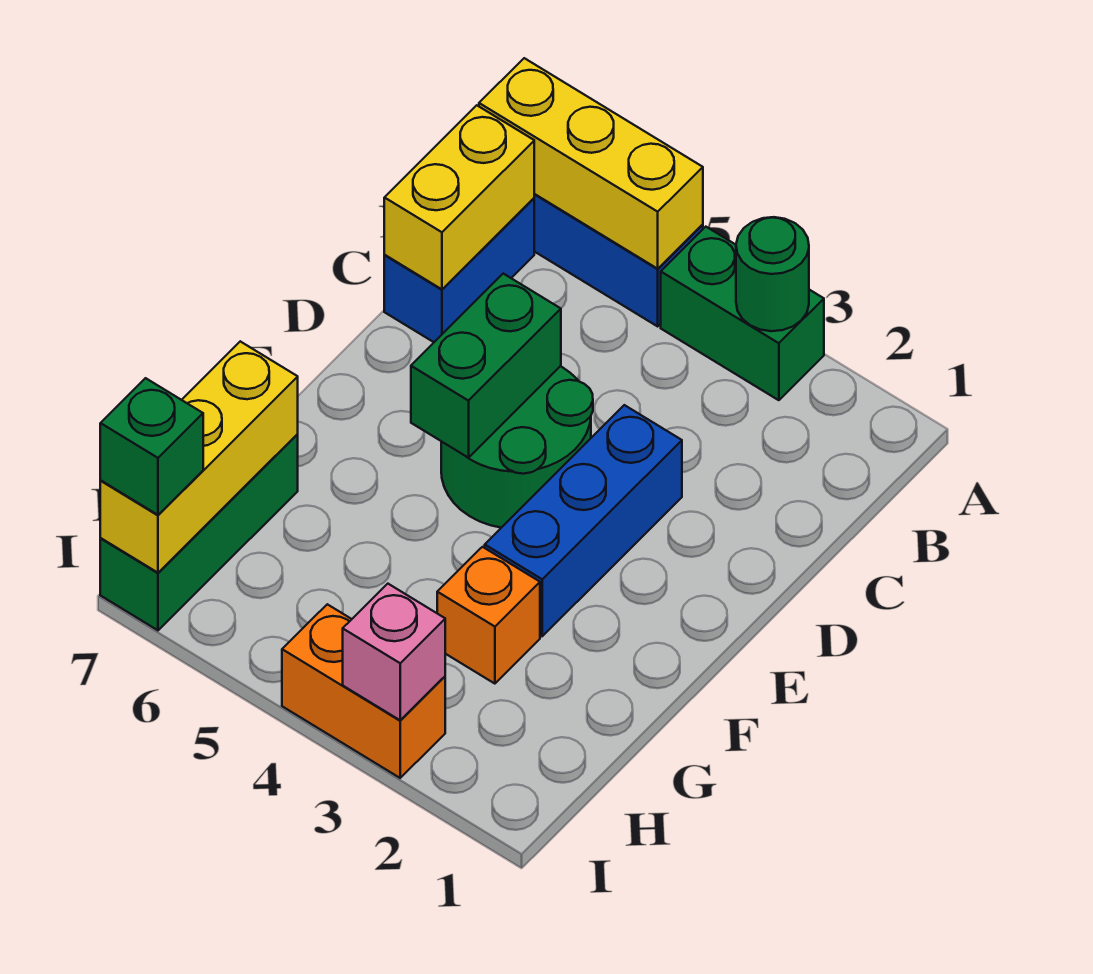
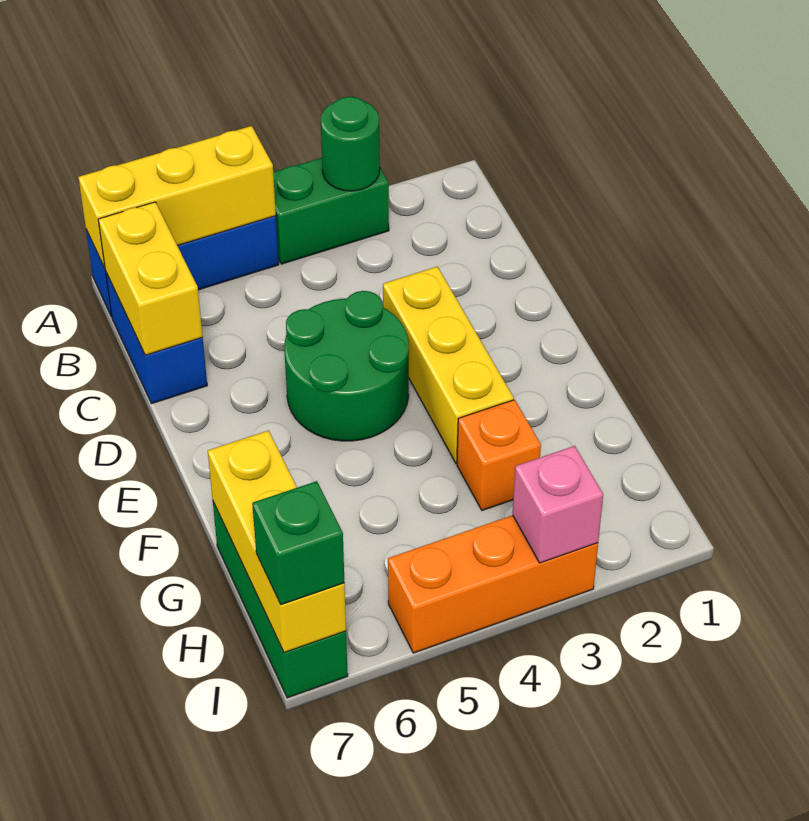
blue brick D3:F3 level 1 -> yellow brick D3:F3 level 1
green brick D5:E5 level 2 -> none
orange brick I3:I4 level 1 -> orange brick I3:I5 level 1

